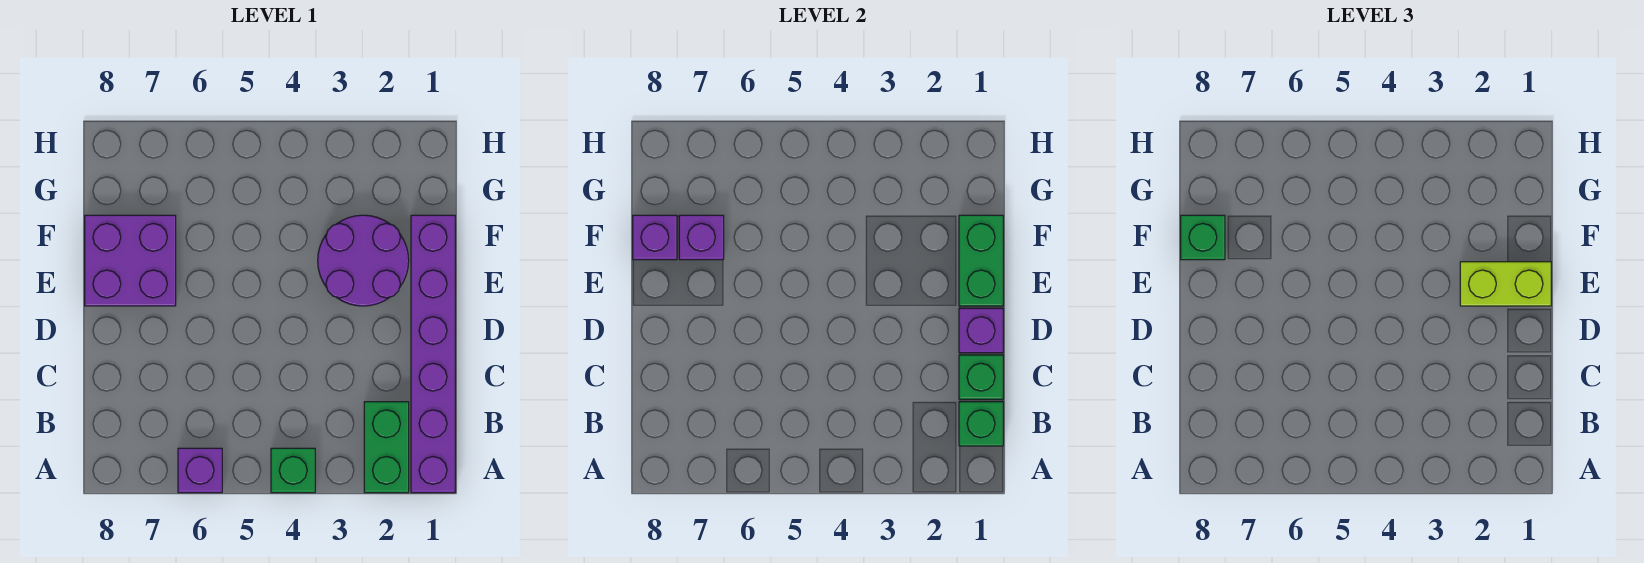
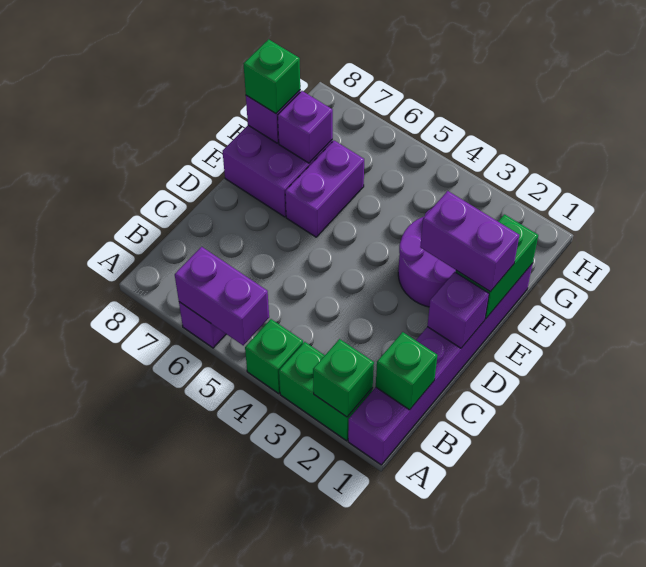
green brick A2:B2 level 1 -> green brick A2:A3 level 1
none -> purple brick A5:A6 level 2
green brick C1 level 2 -> green brick A2 level 2
lime brick E1:E2 level 3 -> purple brick E1:E2 level 3
none -> purple brick E6:F6 level 1

